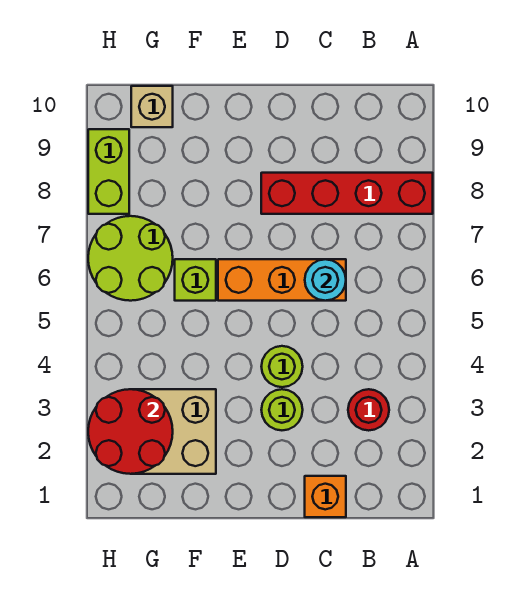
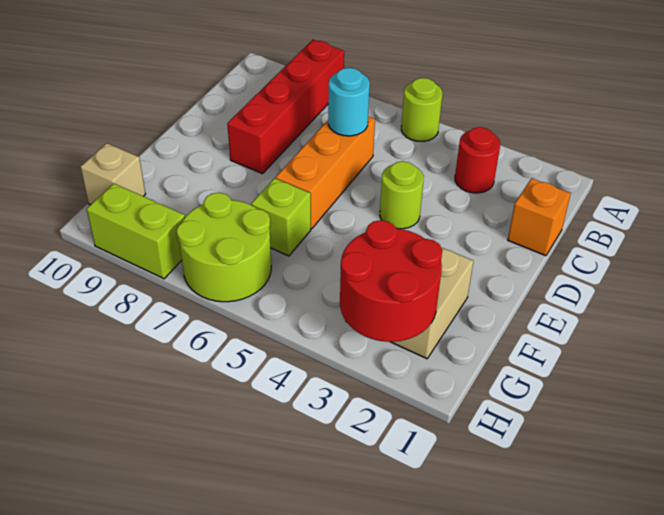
lime round brick D3 level 1 -> lime round brick A5 level 1

